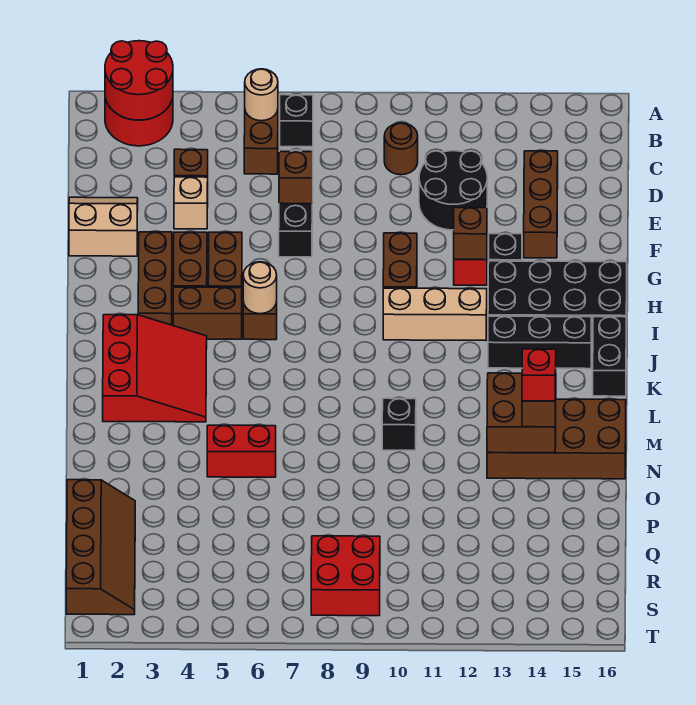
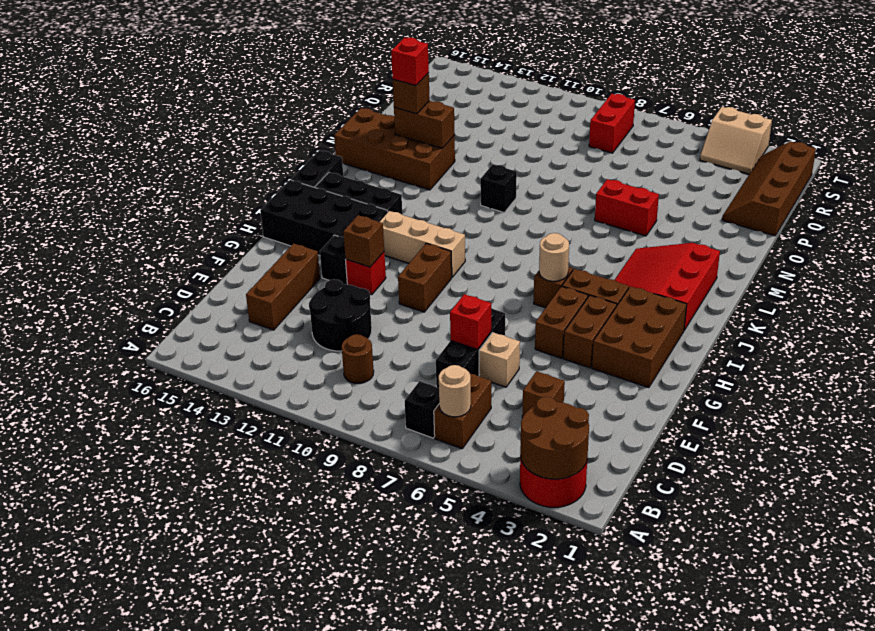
red round brick A2:B3 level 2 -> brown round brick A2:B3 level 2
tan slope E1:F2 level 1 top F -> tan slope S3:T4 level 1 top T
tan brick E4 level 1 -> tan brick E6 level 1
brown brick E7 level 2 -> red brick E7 level 2
brown brick G3:I3 level 1 -> brown brick G2:I3 level 1
brown brick M13:N14 level 2 -> brown brick N13:N14 level 2
red brick R8:S9 level 1 -> red brick R8:S8 level 1

